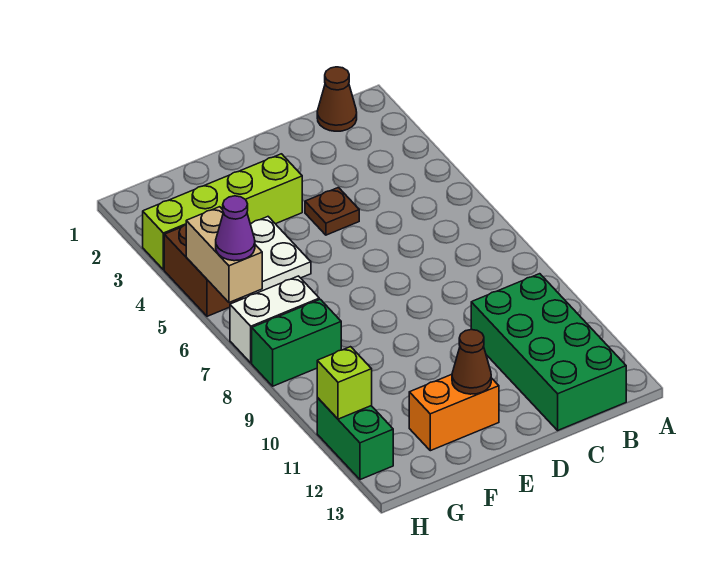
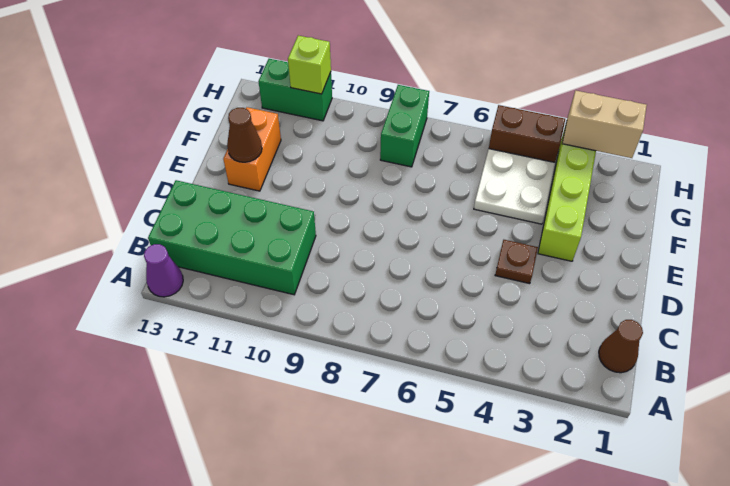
white brick G7:H7 level 1 -> none
tan brick H5:H6 level 2 -> tan brick H2:H3 level 2
purple cone H6 level 3 -> purple cone A13 level 1

